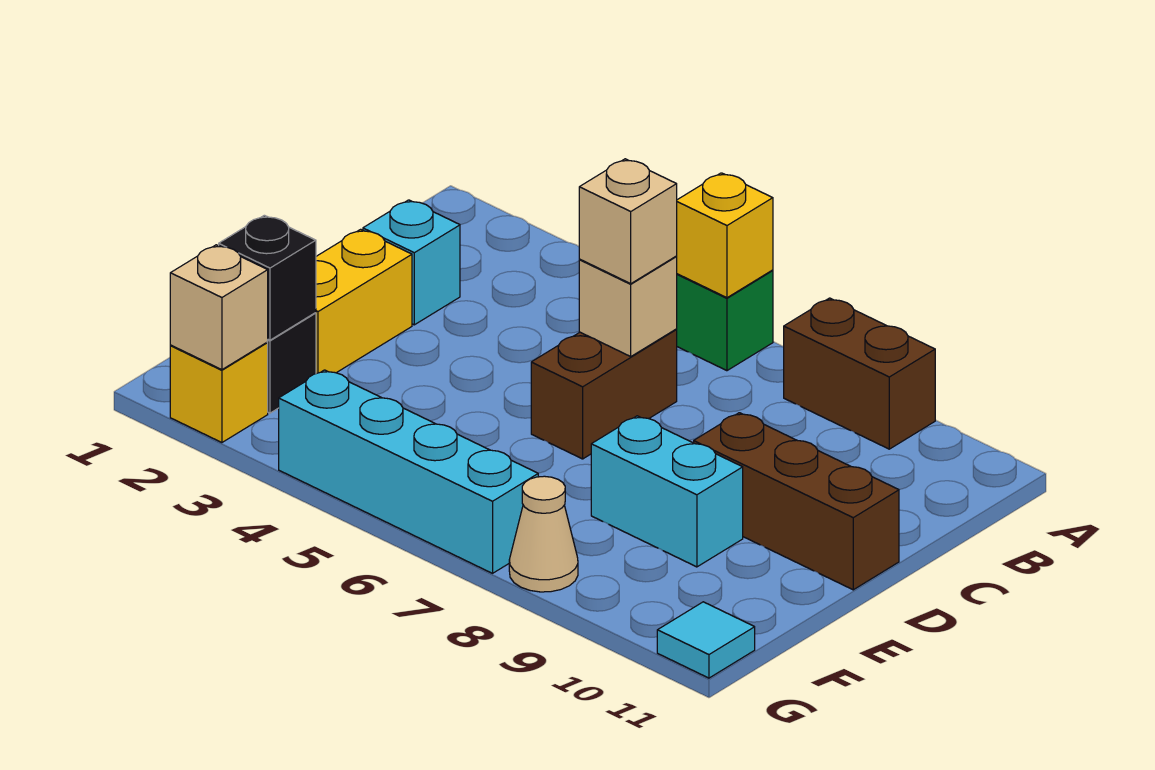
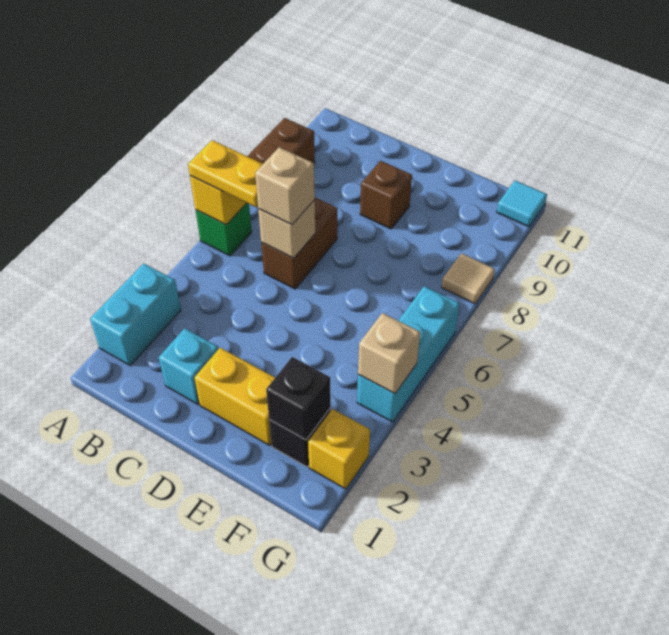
none -> yellow plate A6:B6 level 3
brown brick C6:D6 level 1 -> brown brick C6:C7 level 1
brown brick D9:D11 level 1 -> brown brick D9 level 1
cyan brick E8:E9 level 1 -> cyan brick A2:A3 level 1
tan brick G2 level 2 -> tan brick G4 level 2
cyan brick G4:G7 level 1 -> cyan brick G4:G6 level 1
tan cone G8 level 1 -> tan tile G8 level 1

